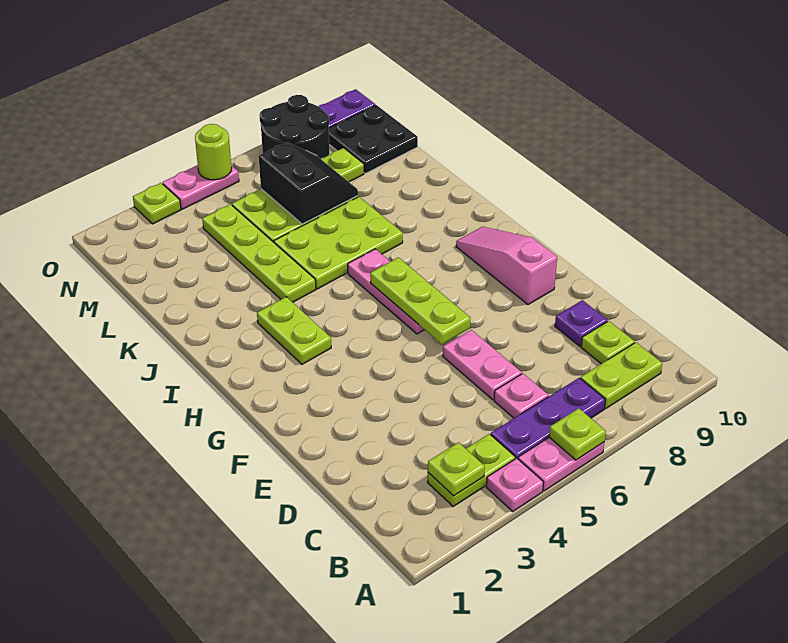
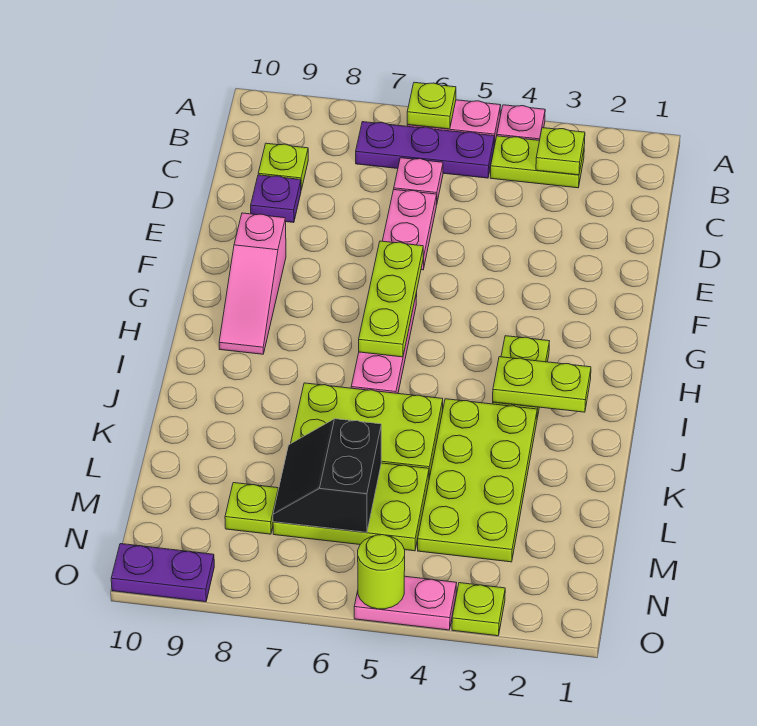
lime plate B8:B9 level 1 -> lime plate I2:I3 level 2
lime plate J4:M4 level 1 -> lime plate J3:M4 level 1
black plate M9:N10 level 1 -> none
black round brick N7:O8 level 1 -> none

